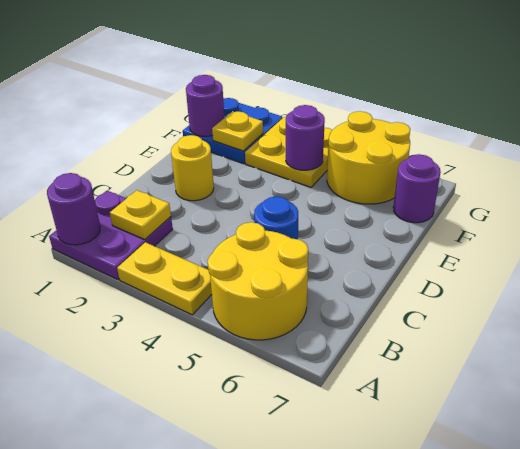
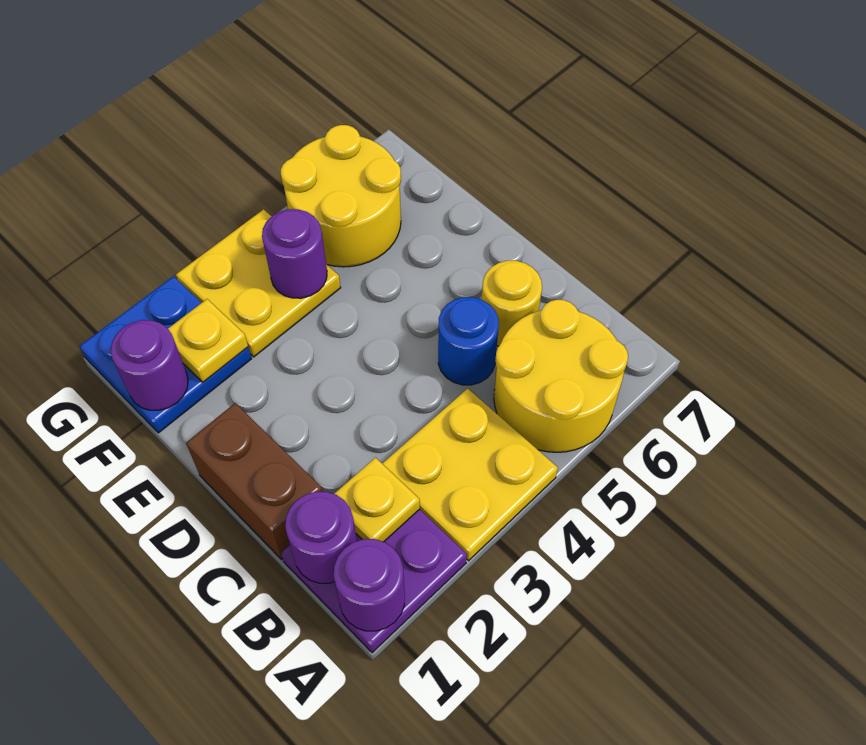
yellow plate A3:A4 level 1 -> yellow plate A3:B4 level 1
none -> brown brick C1:D1 level 1
yellow round brick D2 level 1 -> yellow round brick C6 level 1
purple round brick F7 level 1 -> purple round brick B1 level 2

